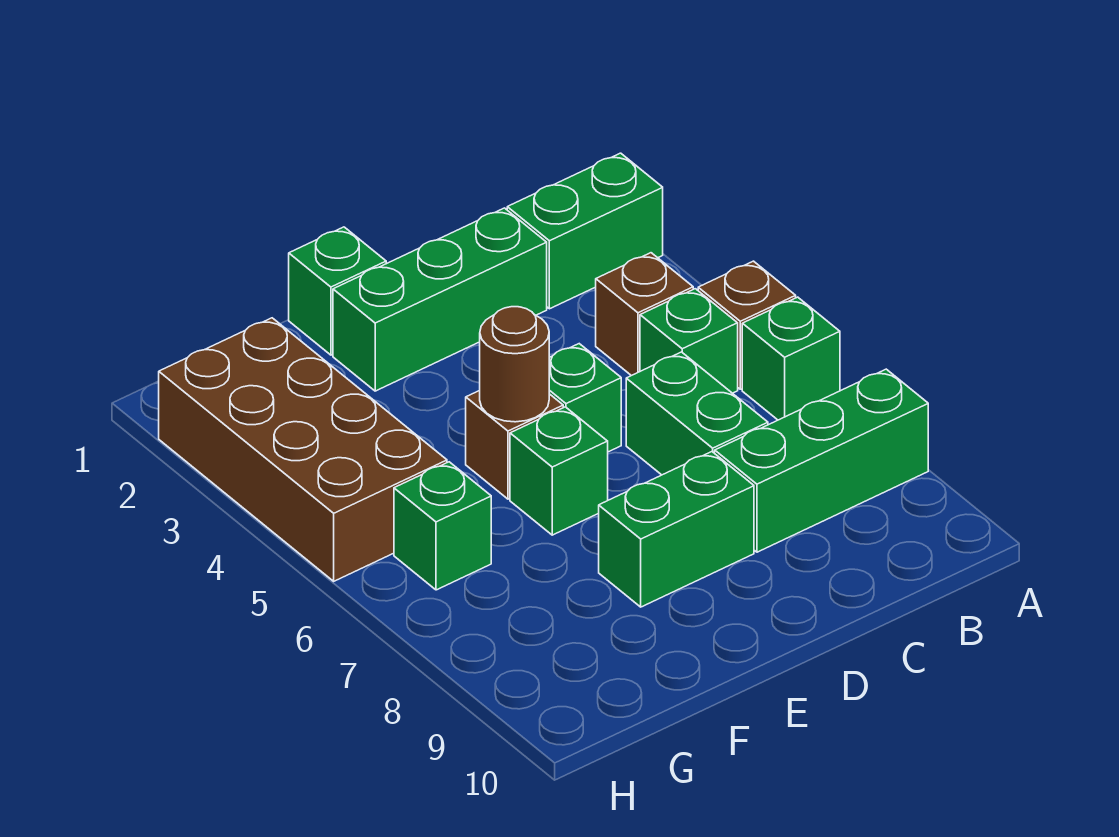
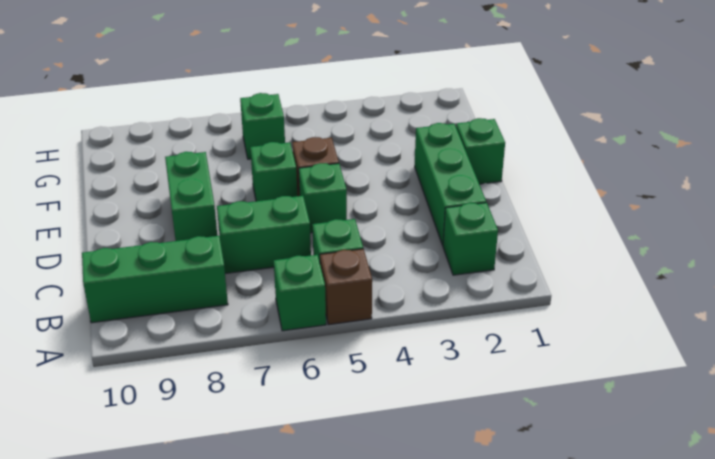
green brick A2:B2 level 1 -> green brick B2 level 1
green brick A8:C8 level 1 -> green brick B8:B10 level 1
brown brick B4 level 1 -> none
brown round brick E5 level 2 -> none
brown brick G2:H5 level 1 -> none

